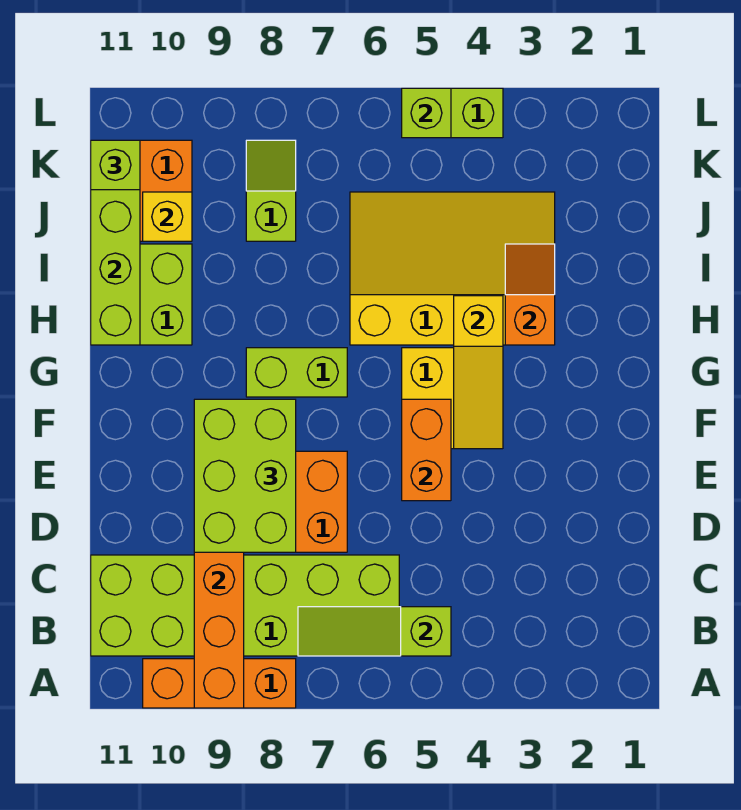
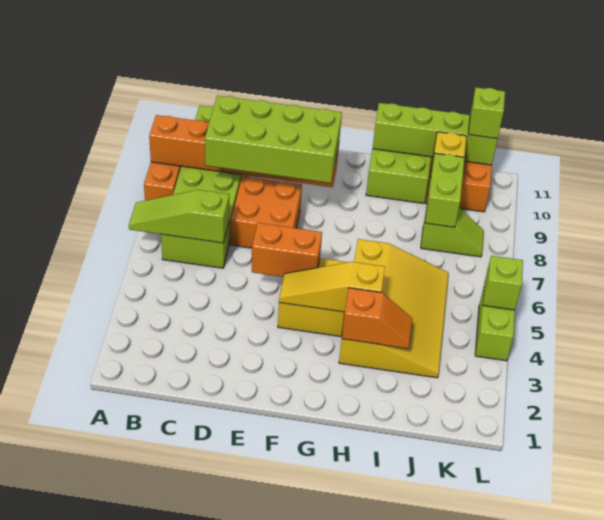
lime slope B5:B7 level 2 top 5 -> lime slope A6:C6 level 2 top C
lime brick D8:F9 level 3 -> lime brick C8:F9 level 3
lime brick G7:G8 level 1 -> lime brick J8:J9 level 2

